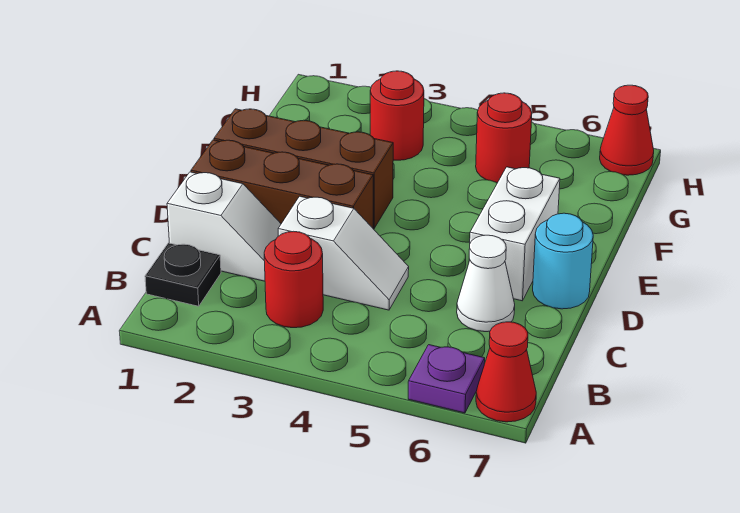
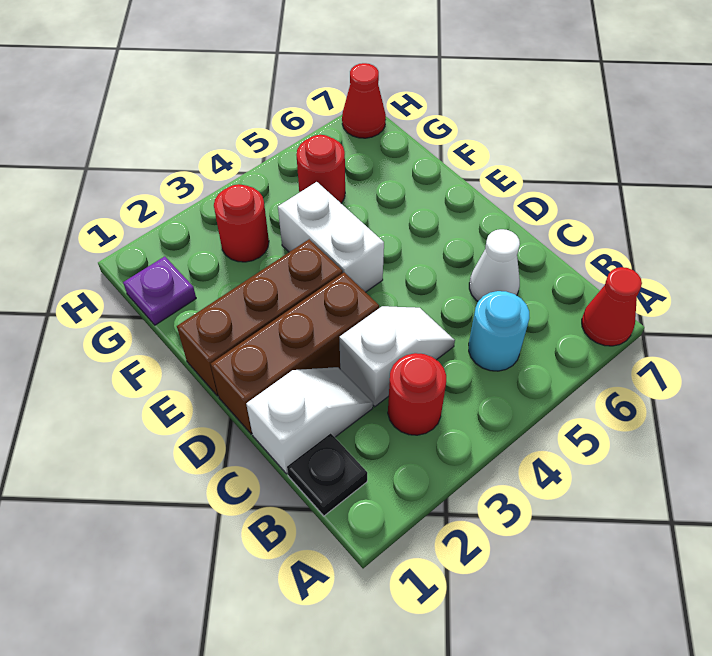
purple plate A6 level 1 -> purple plate G1 level 1
white brick D6:E6 level 1 -> white brick E4:F4 level 1
cyan round brick D7 level 1 -> cyan round brick B5 level 1

